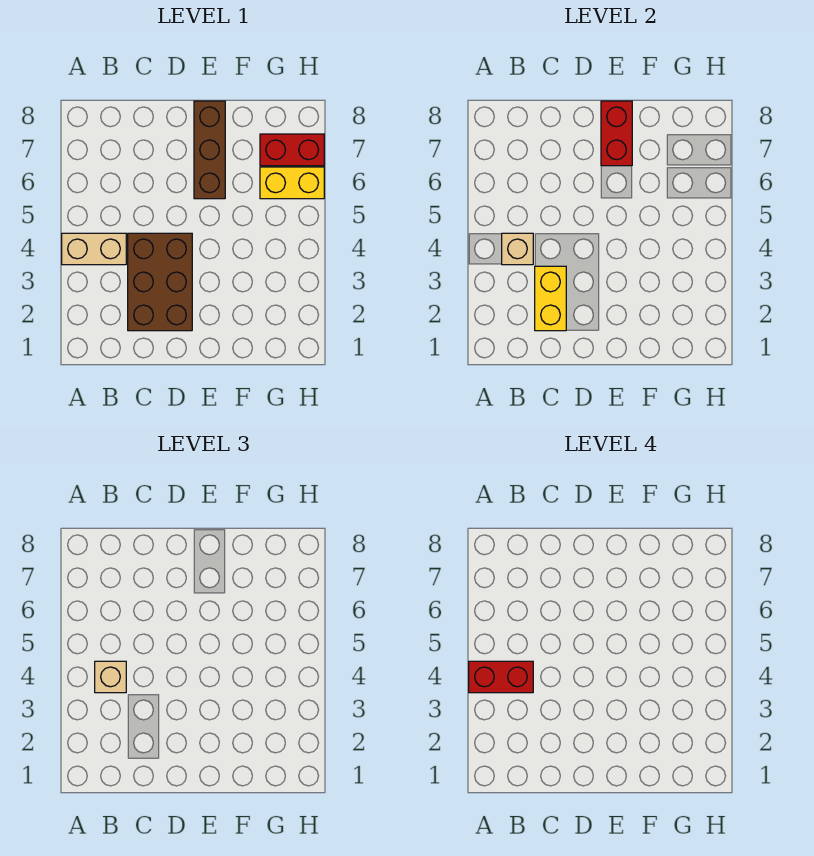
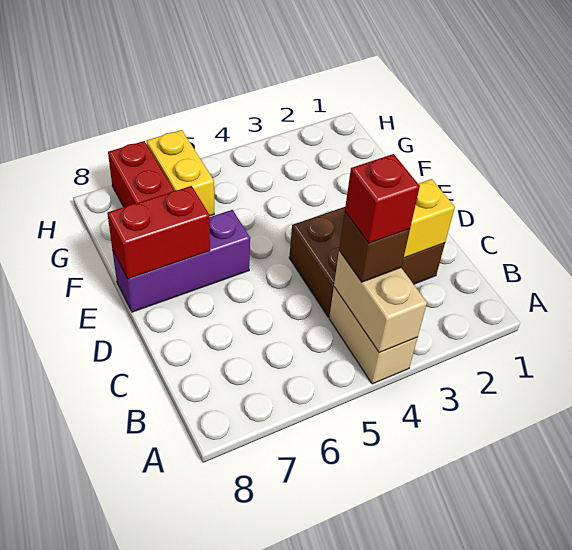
red brick A4:B4 level 4 -> red brick B4 level 4
tan brick B4 level 2 -> tan brick A4:B4 level 2
tan brick B4 level 3 -> brown brick B4 level 3
brown brick E6:E8 level 1 -> purple brick E6:E8 level 1

